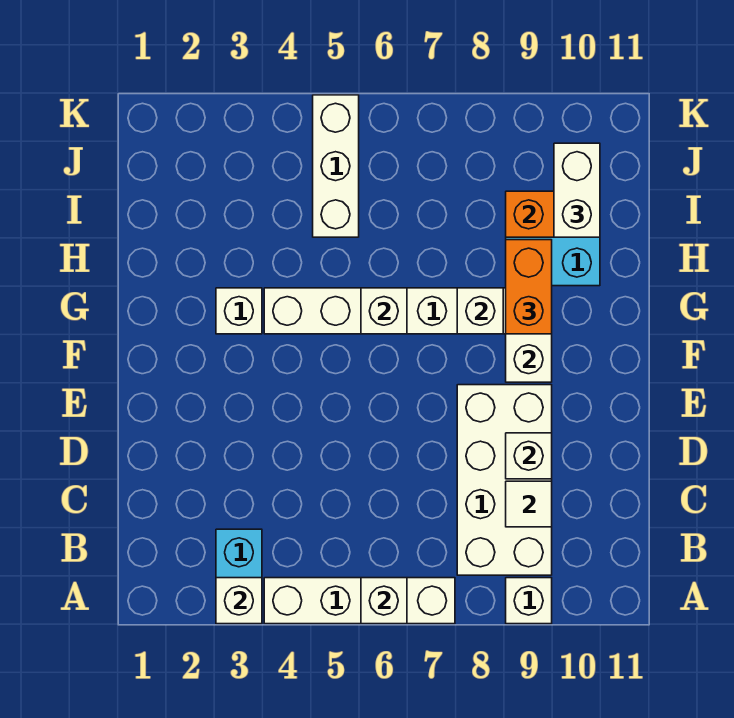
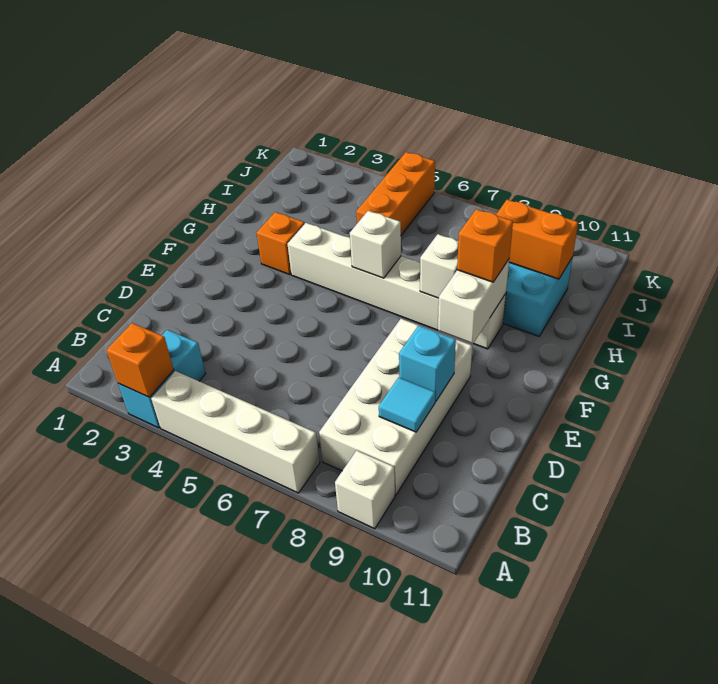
white brick A3 level 2 -> orange brick A3 level 2
white brick A6 level 2 -> none
white tile C9 level 2 -> cyan tile C9 level 2
white brick D9 level 2 -> cyan brick D9 level 2
white brick G3 level 1 -> orange brick G3 level 1
orange brick G9:H9 level 3 -> orange brick G9 level 3
white brick I5:K5 level 1 -> orange brick I5:K5 level 1
white brick I10:J10 level 3 -> none

